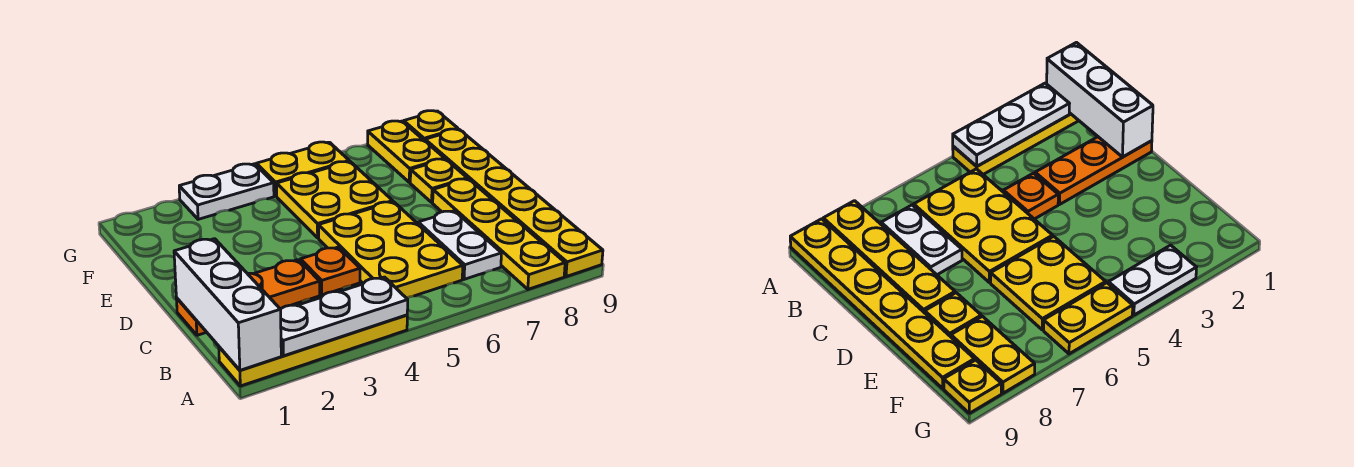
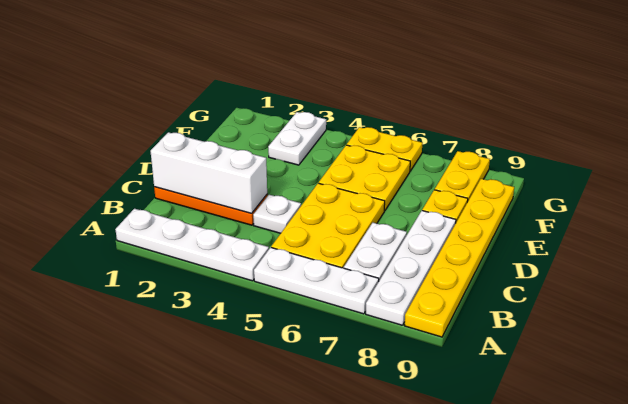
yellow plate A1:A4 level 1 -> white plate A1:A4 level 1
white brick A1:C1 level 2 -> white brick C1:C3 level 2
white plate A2:A4 level 2 -> white plate A5:A7 level 1
yellow plate A8:D8 level 1 -> white plate A8:D8 level 1
orange plate C4 level 1 -> white plate C4 level 1
white plate G3:G4 level 1 -> white plate F3:G3 level 1
yellow plate G9 level 1 -> none

